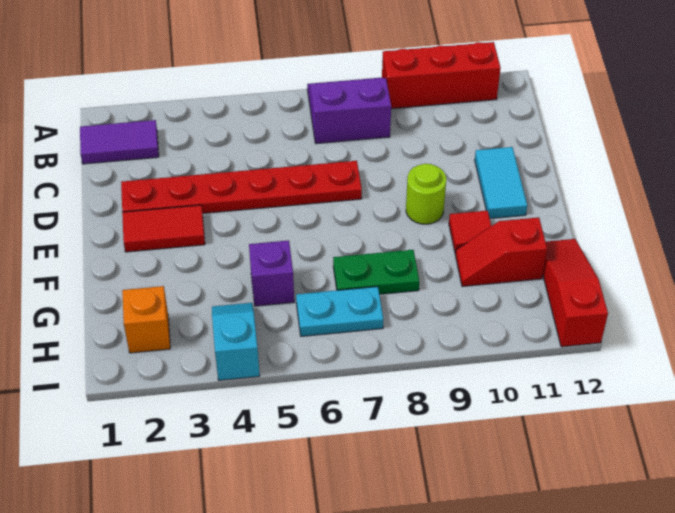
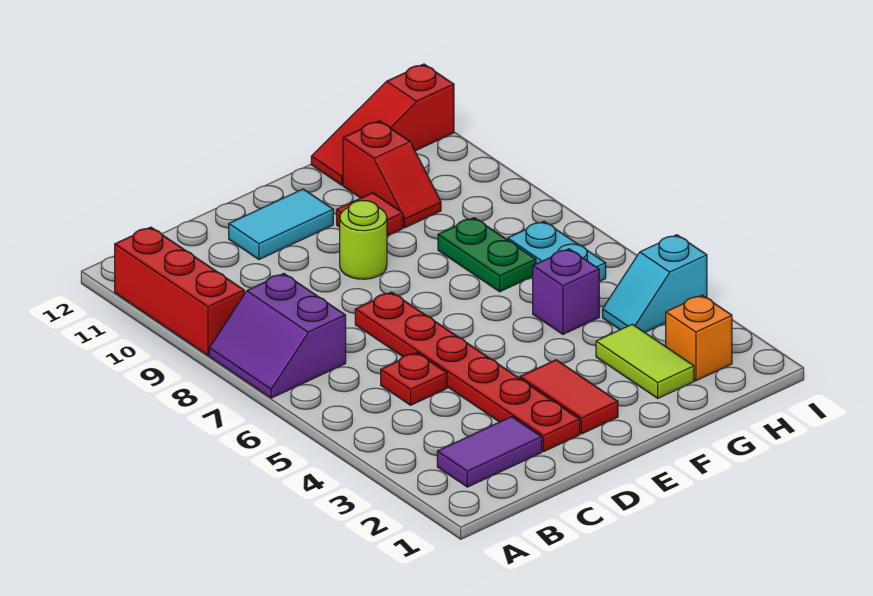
purple tile B1:B2 level 1 -> purple tile B2:C2 level 1
none -> red plate C5 level 1
none -> lime tile G2:G3 level 1

